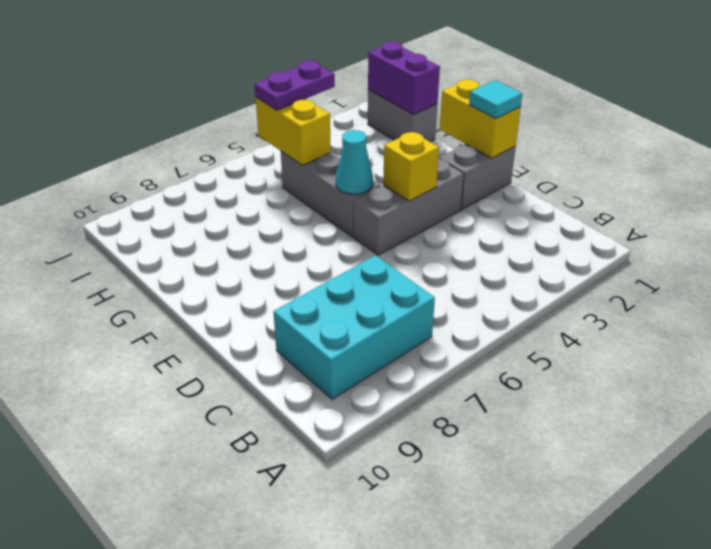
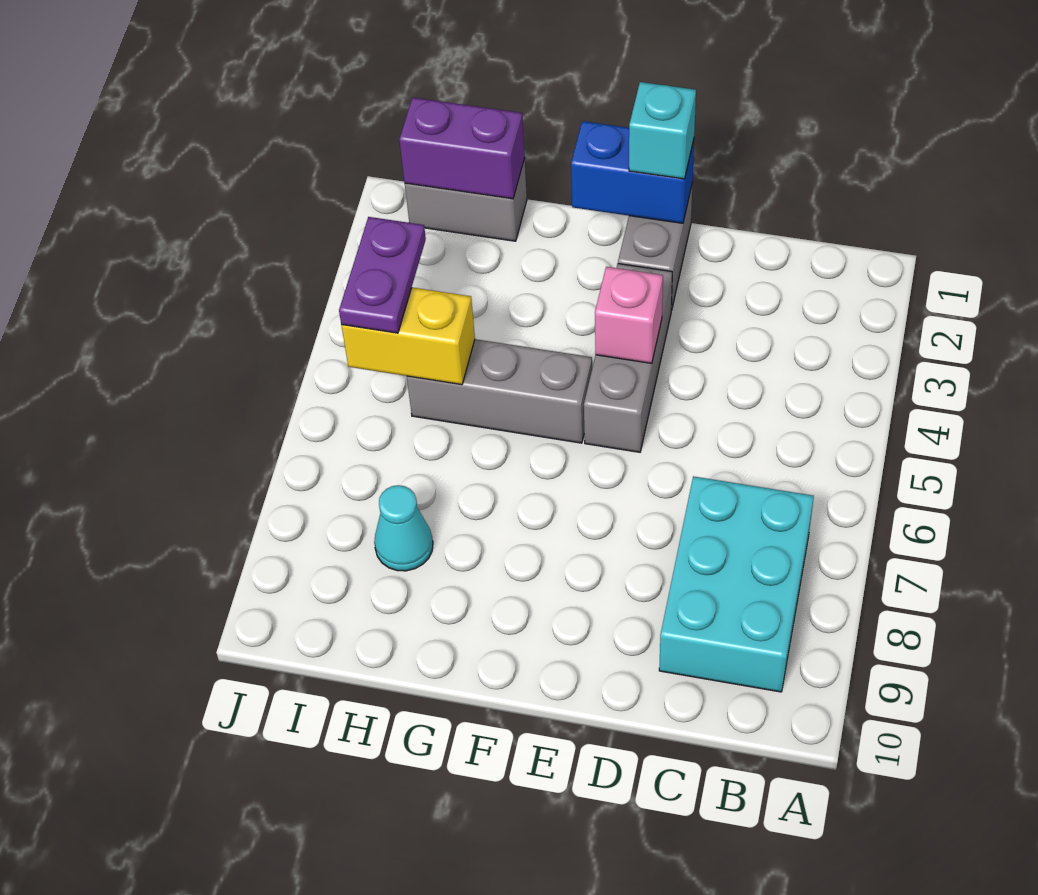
yellow brick E1:F1 level 2 -> blue brick E1:F1 level 2
cyan tile E1 level 3 -> cyan brick E1 level 3
yellow brick E4 level 2 -> pink brick E4 level 2
cyan cone F5 level 2 -> cyan cone H8 level 1

